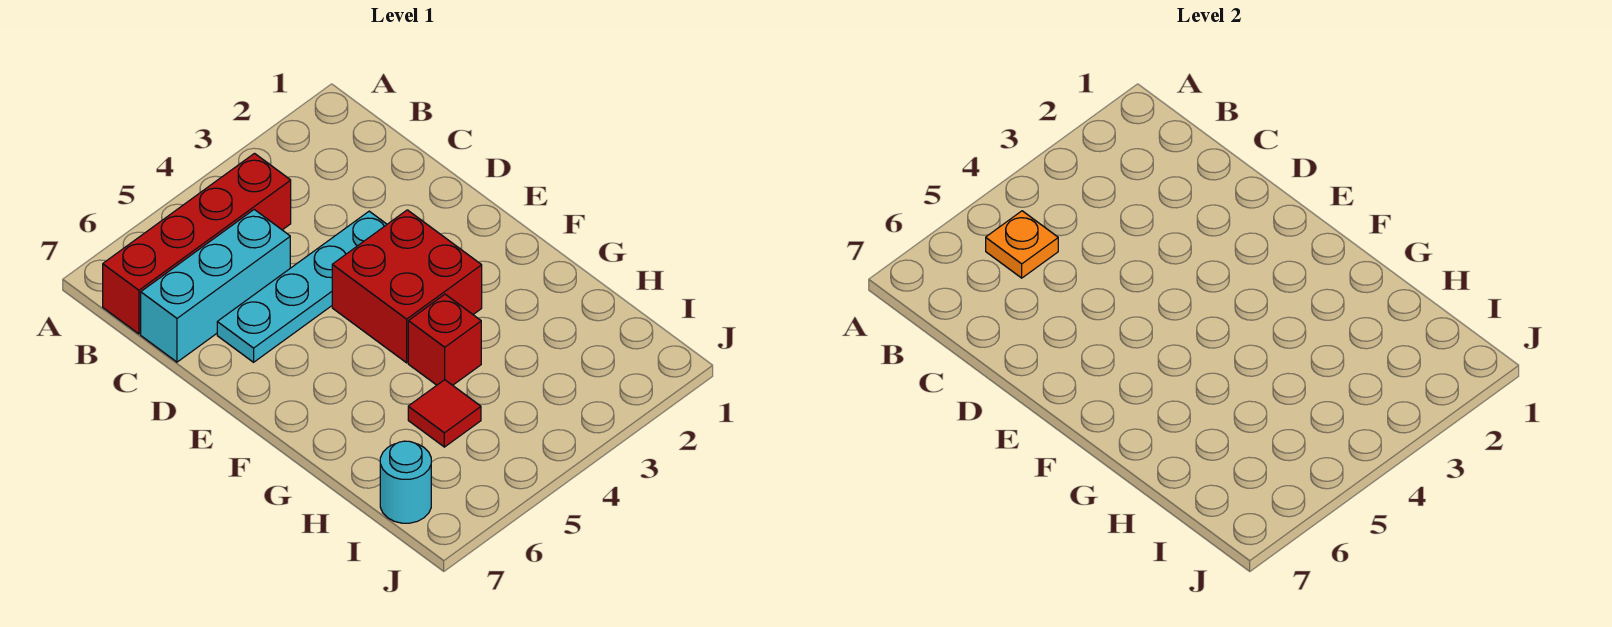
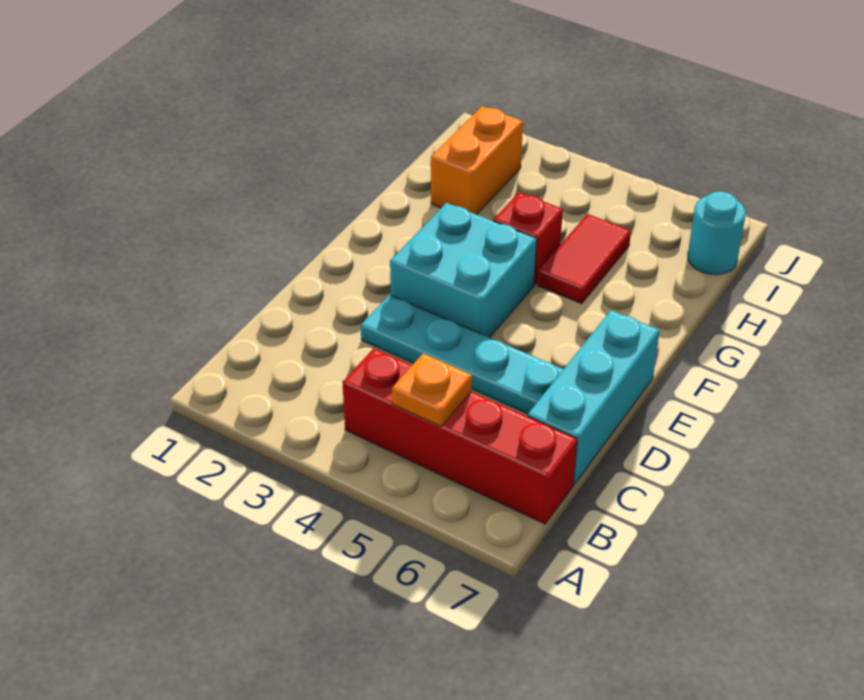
cyan brick C5:C7 level 1 -> cyan brick C7:E7 level 1
red brick E3:F4 level 1 -> cyan brick E3:F4 level 1
none -> orange brick H2:I2 level 1
red tile H5 level 1 -> red tile G5:H5 level 1

